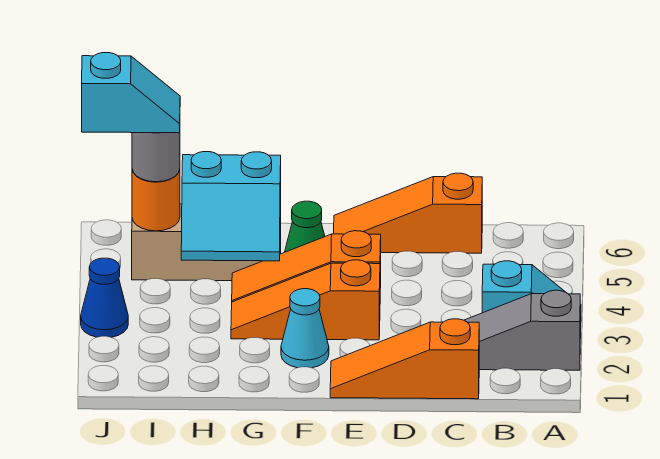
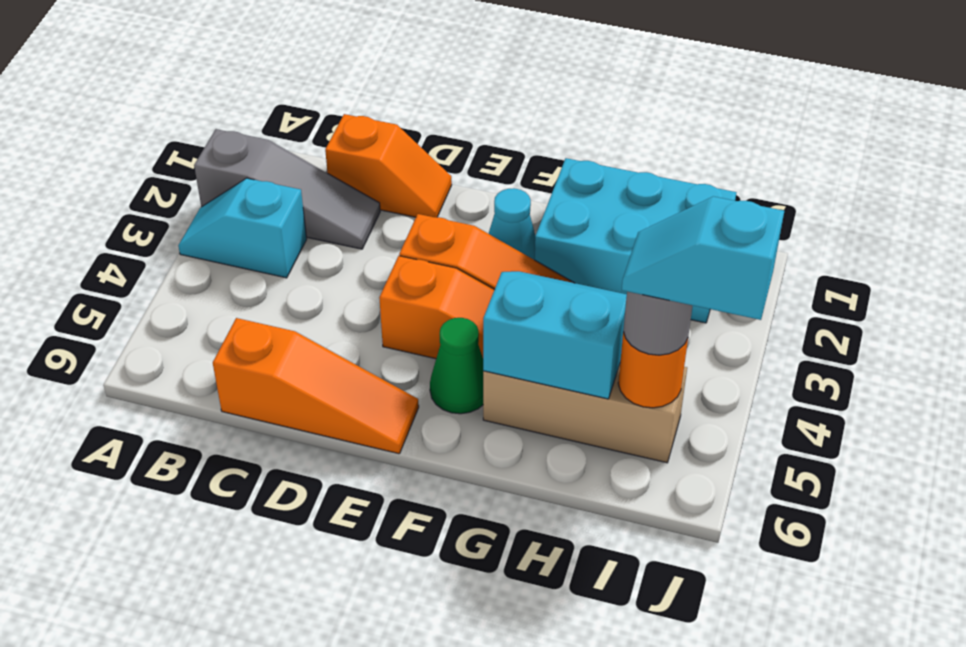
orange slope C1:E1 level 1 top C -> orange slope C1:D1 level 1 top C
none -> cyan brick G1:I2 level 1
blue cone J3 level 1 -> none

